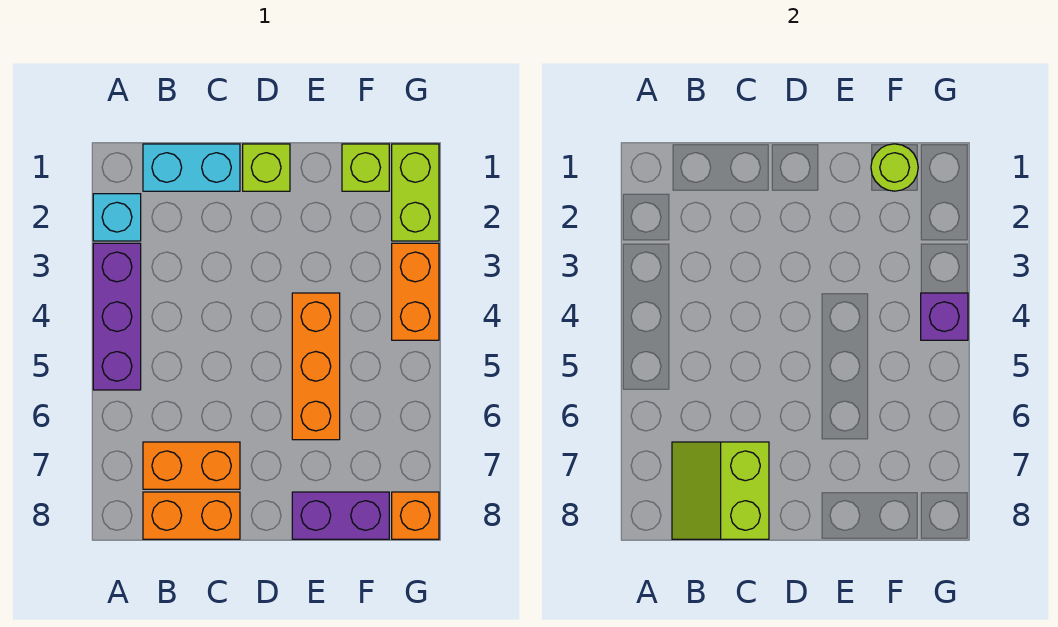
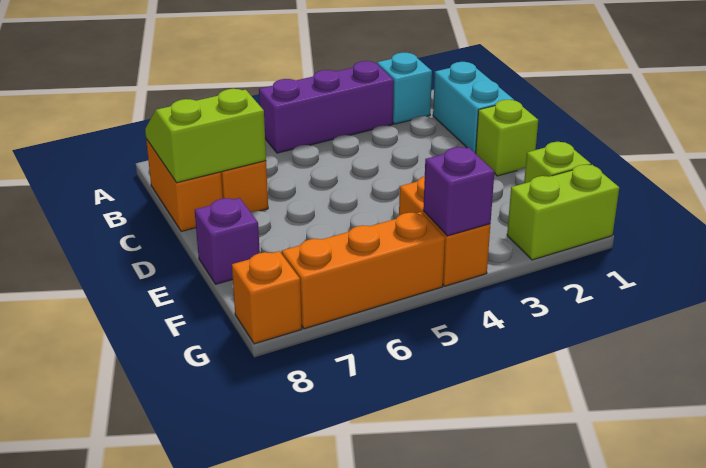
orange brick E4:E6 level 1 -> orange brick G5:G7 level 1
purple brick E8:F8 level 1 -> purple brick E8 level 1
lime round brick F1 level 2 -> none
orange brick G3:G4 level 1 -> orange brick F4:G4 level 1

